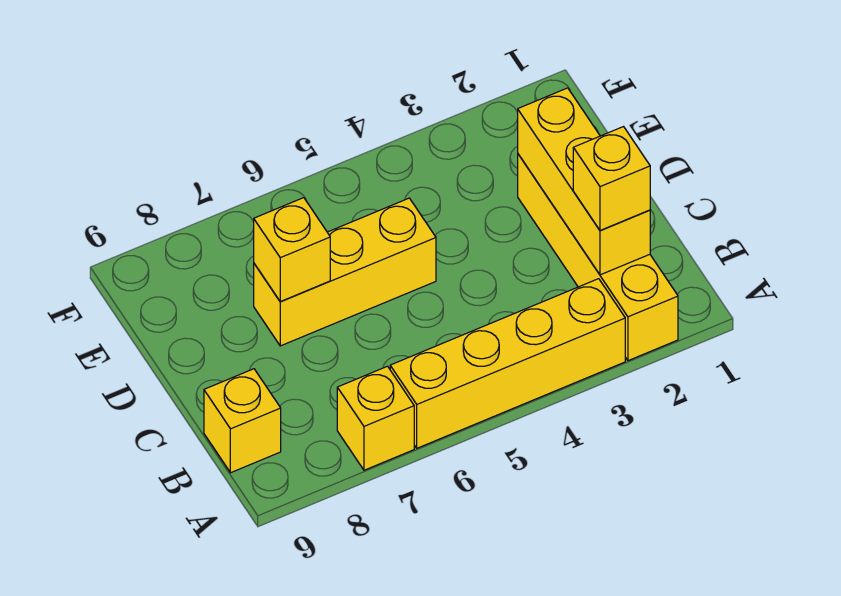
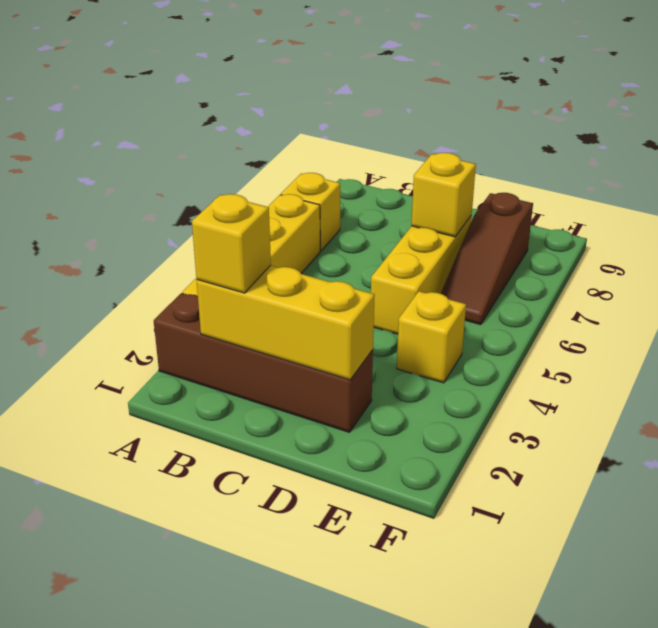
yellow brick A2:D2 level 1 -> brown brick A2:D2 level 1
yellow brick B9 level 1 -> yellow brick E4 level 1
none -> brown slope E6:E8 level 1 top 8

